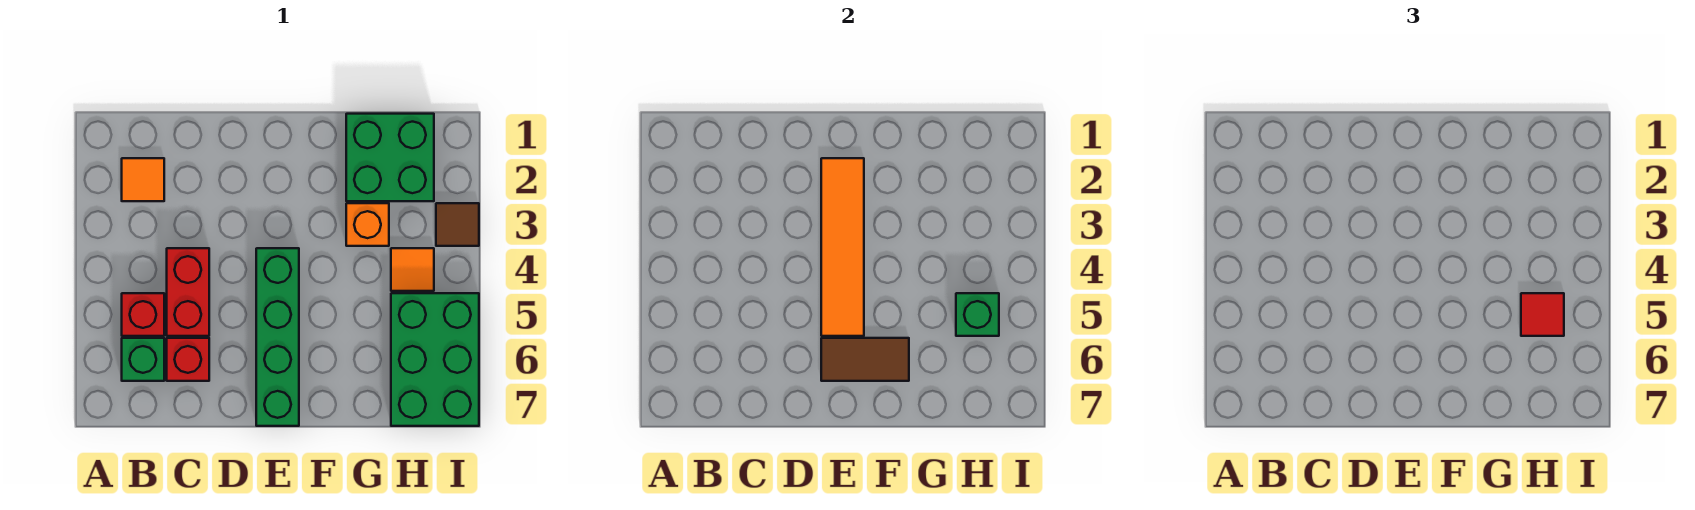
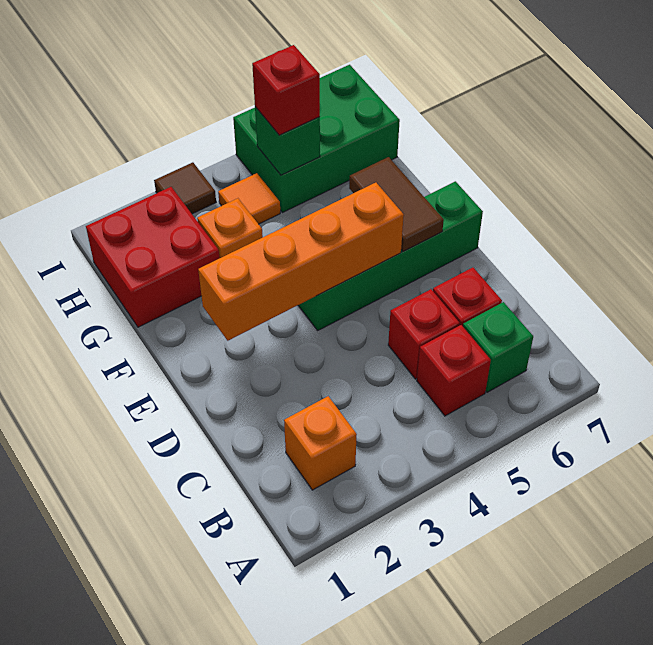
orange tile B2 level 1 -> orange brick B2 level 1
red brick C4:C5 level 1 -> red brick C5 level 1
orange tile E2:E5 level 2 -> orange brick E2:E5 level 2
green brick G1:H2 level 1 -> red brick G1:H2 level 1
red tile H5 level 3 -> red brick H5 level 3

